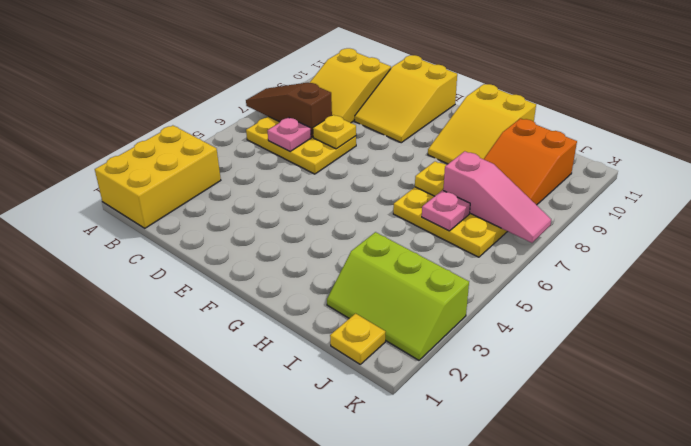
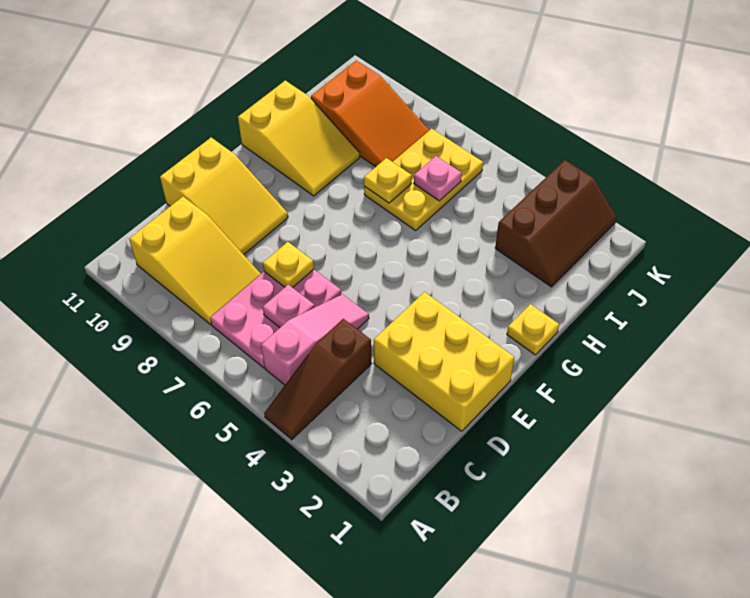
yellow brick A1:B3 level 1 -> yellow brick D1:E3 level 1
brown slope A7:C7 level 2 top C -> brown slope A4:C4 level 1 top C
yellow plate B6:D7 level 1 -> pink plate B6:D7 level 1
lime slope I2:K3 level 1 top 3 -> brown slope I2:K3 level 1 top 3
pink slope I7:K7 level 2 top I -> pink slope B5:D5 level 1 top B
yellow plate J1 level 1 -> yellow plate G1 level 1

